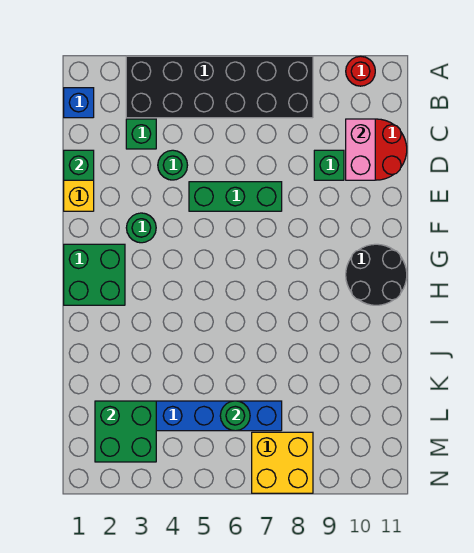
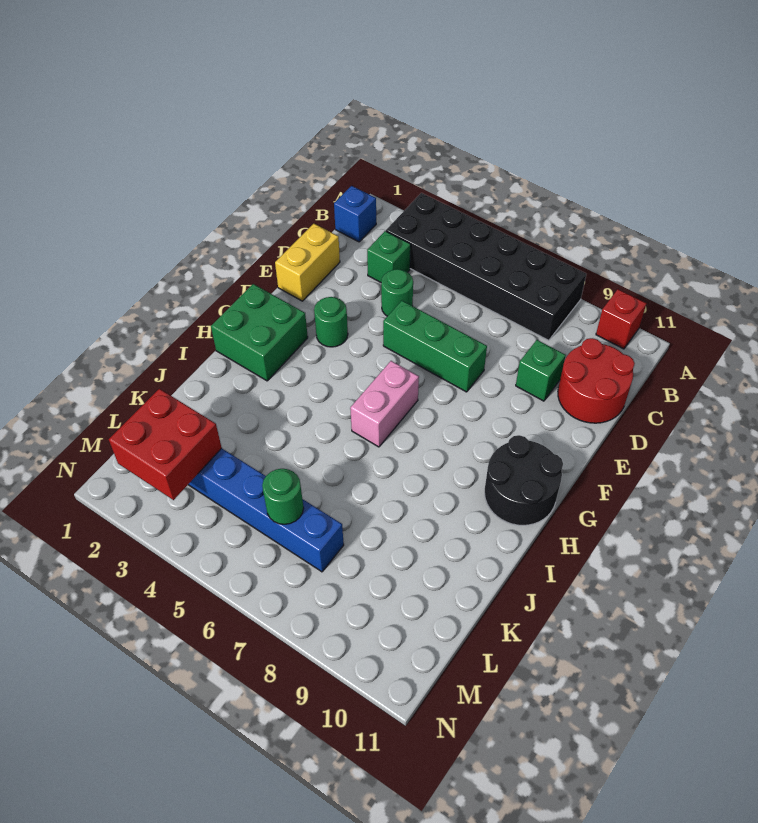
red round brick A10 level 1 -> red brick A10 level 1
pink brick C10:D10 level 2 -> pink brick G6:H6 level 1
green brick D1 level 2 -> none
green brick L2:M3 level 2 -> red brick L2:M3 level 2
yellow brick M7:N8 level 1 -> none

